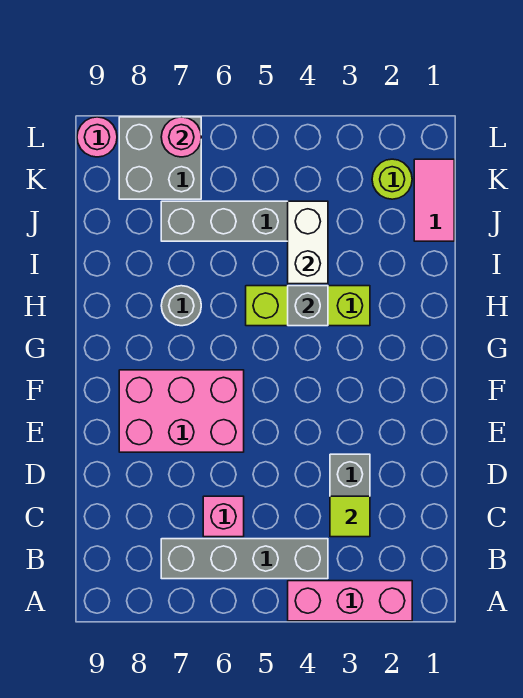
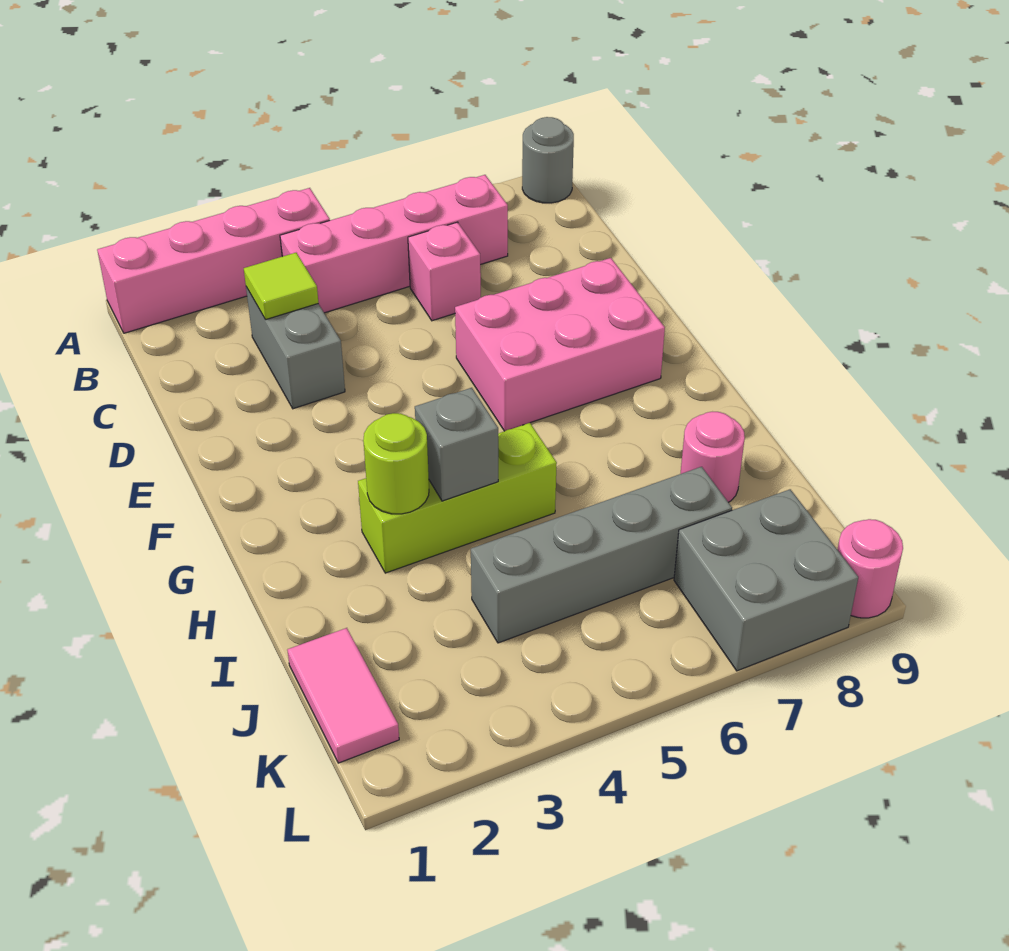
pink brick A2:A4 level 1 -> pink brick A1:A4 level 1
grey brick B4:B7 level 1 -> pink brick B4:B7 level 1
grey round brick H7 level 1 -> grey round brick A9 level 1
white brick I4:J4 level 2 -> none
lime round brick K2 level 1 -> lime round brick H3 level 2
pink round brick L7 level 2 -> pink round brick I8 level 1

